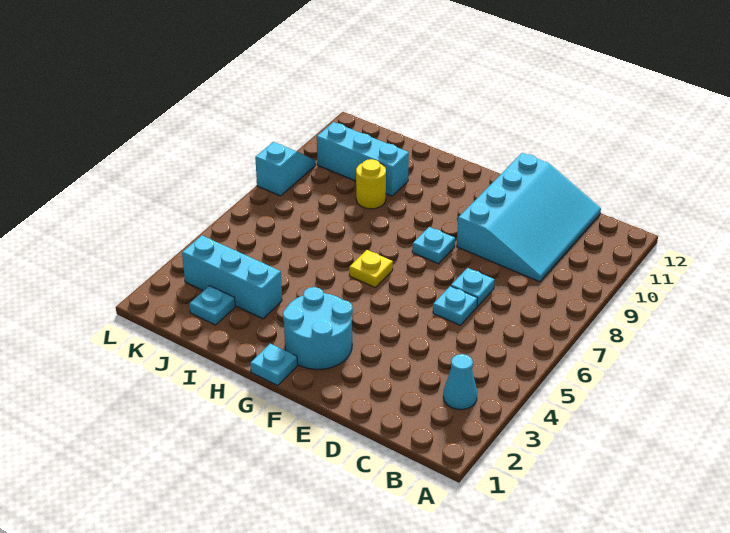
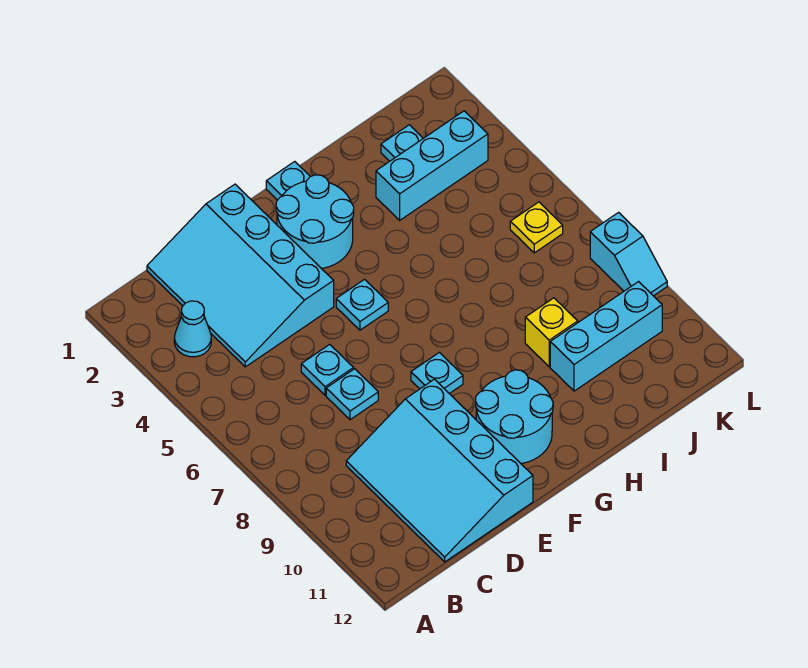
none -> cyan slope C1:E4 level 1 top E
none -> cyan plate F5 level 1
none -> cyan round brick F10:G11 level 1
yellow plate G6 level 1 -> yellow plate K6 level 1
yellow round brick I9 level 1 -> yellow brick I9 level 1

